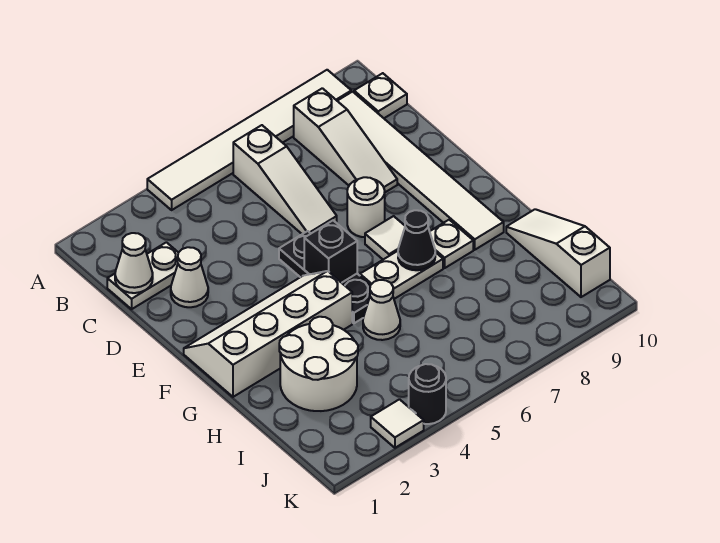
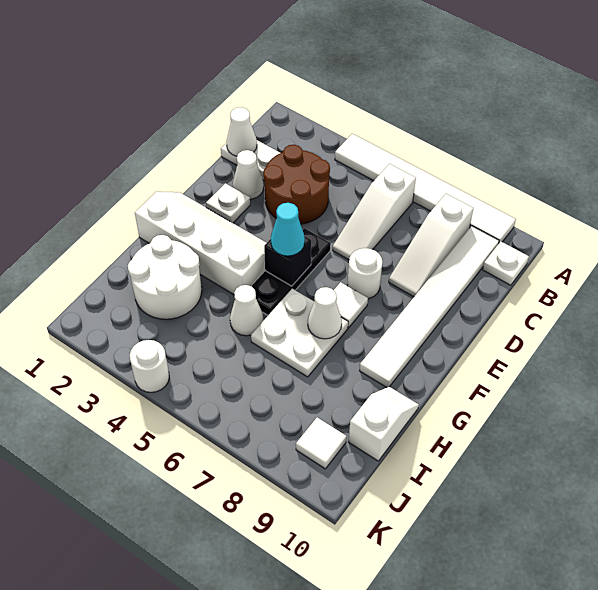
none -> brown round brick C3:D4 level 1
none -> cyan cone F5 level 3
white plate G6:G7 level 1 -> white plate G6:H7 level 1
black cone G7 level 2 -> white cone G7 level 2
white plate G8 level 1 -> white plate E2 level 1
white slope H10:J10 level 1 top J -> white slope H10:I10 level 1 top I
white tile K3 level 1 -> white tile J9 level 1
black round brick K4 level 1 -> white round brick K4 level 1

